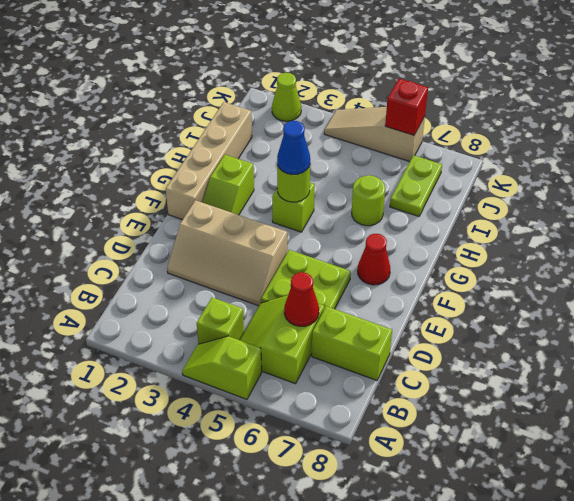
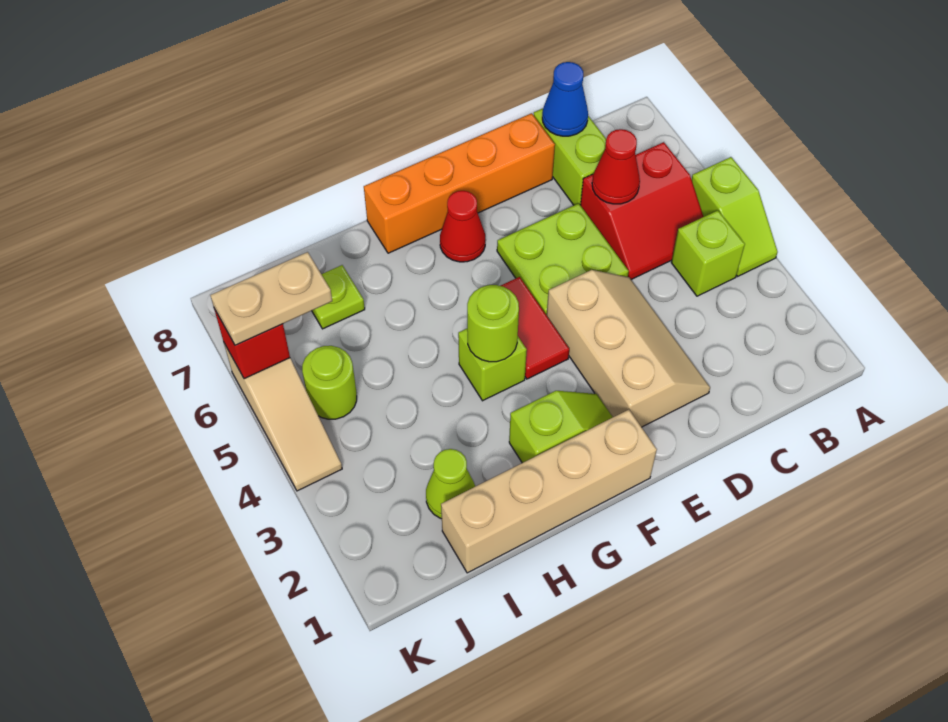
lime slope B5:C6 level 1 top 6 -> red slope B5:C6 level 1 top 6
none -> orange brick D8:G8 level 1
none -> red tile F4:F5 level 1
blue cone G4 level 3 -> blue cone C8 level 2
lime round brick H6 level 1 -> lime round brick J5 level 1
lime plate I7:J7 level 1 -> lime plate I7 level 1
none -> tan plate J6:K6 level 3
lime cone K2 level 1 -> lime cone I2 level 1

